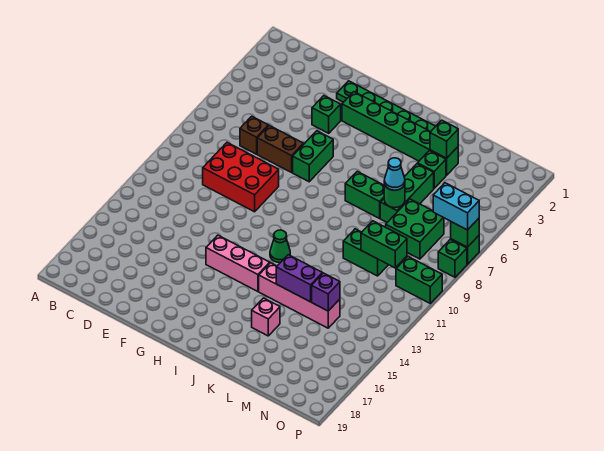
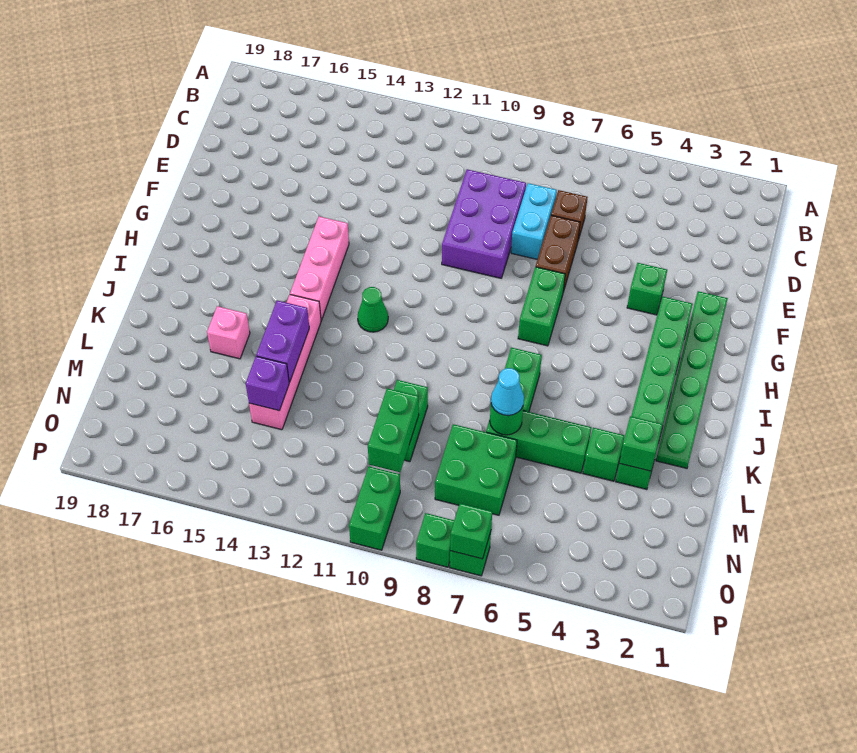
red brick D9:F10 level 1 -> purple brick D9:F10 level 1
green brick G6:G7 level 1 -> green brick G7:H7 level 1
cyan brick O7:P7 level 3 -> cyan brick D8:E8 level 1

